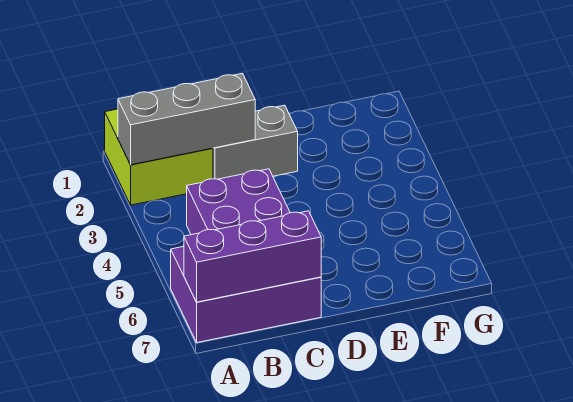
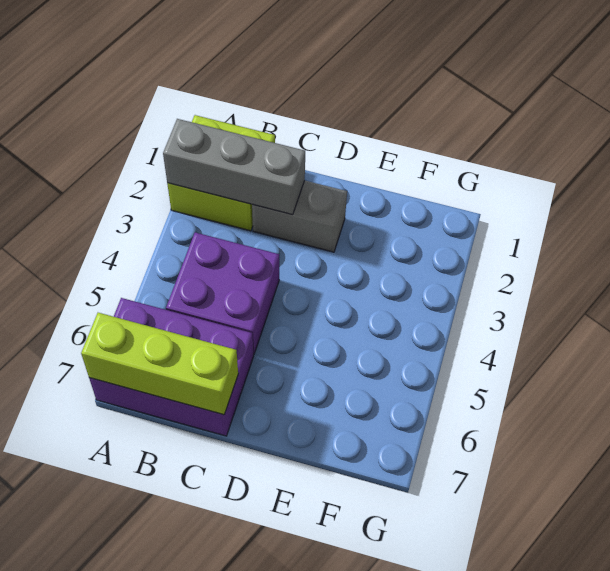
purple brick A7:C7 level 2 -> lime brick A7:C7 level 2

